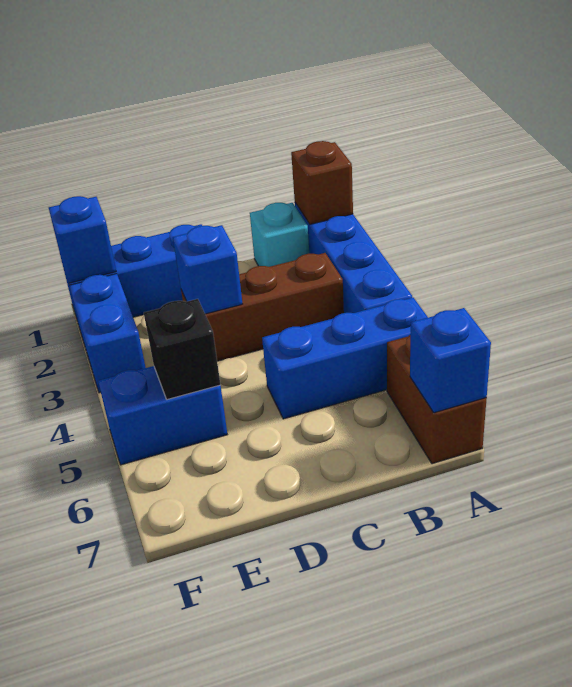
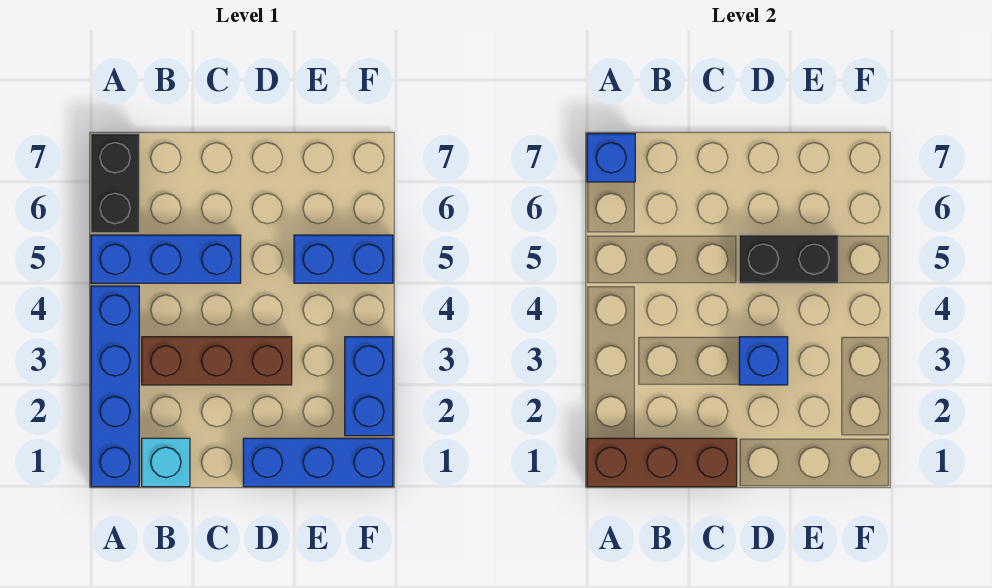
brown brick A1 level 2 -> brown brick A1:C1 level 2
brown brick A6:A7 level 1 -> black brick A6:A7 level 1
black brick E5 level 2 -> black brick D5:E5 level 2
blue brick F1 level 2 -> none

